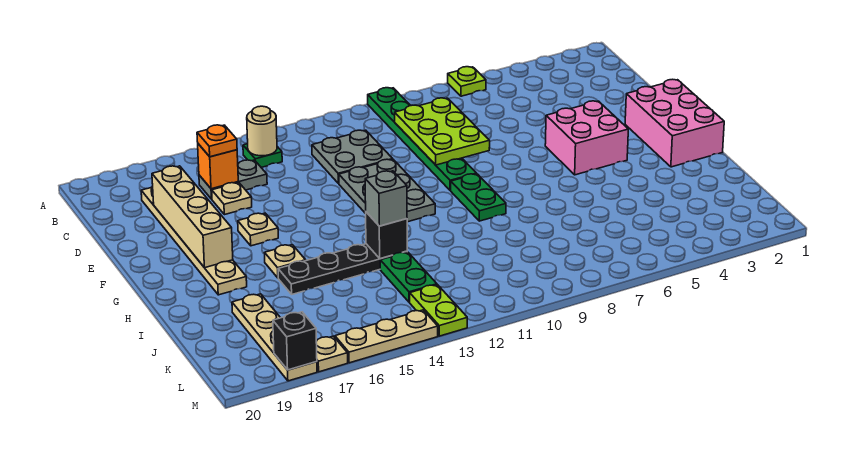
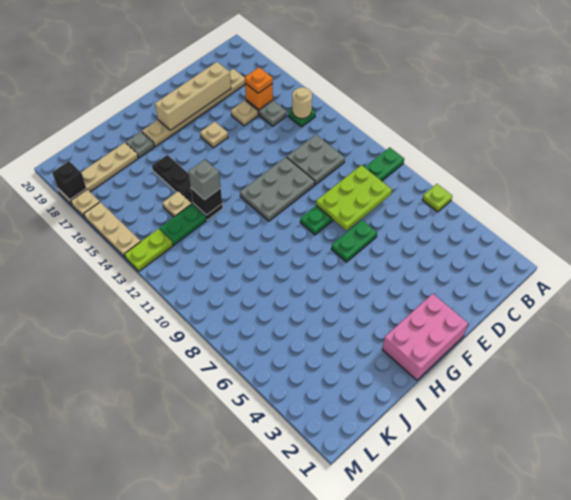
pink brick F4:G5 level 1 -> none
green plate G9:H9 level 1 -> green plate E7:F7 level 1
tan plate H16 level 1 -> tan plate J14 level 1
none -> grey plate I18 level 1

